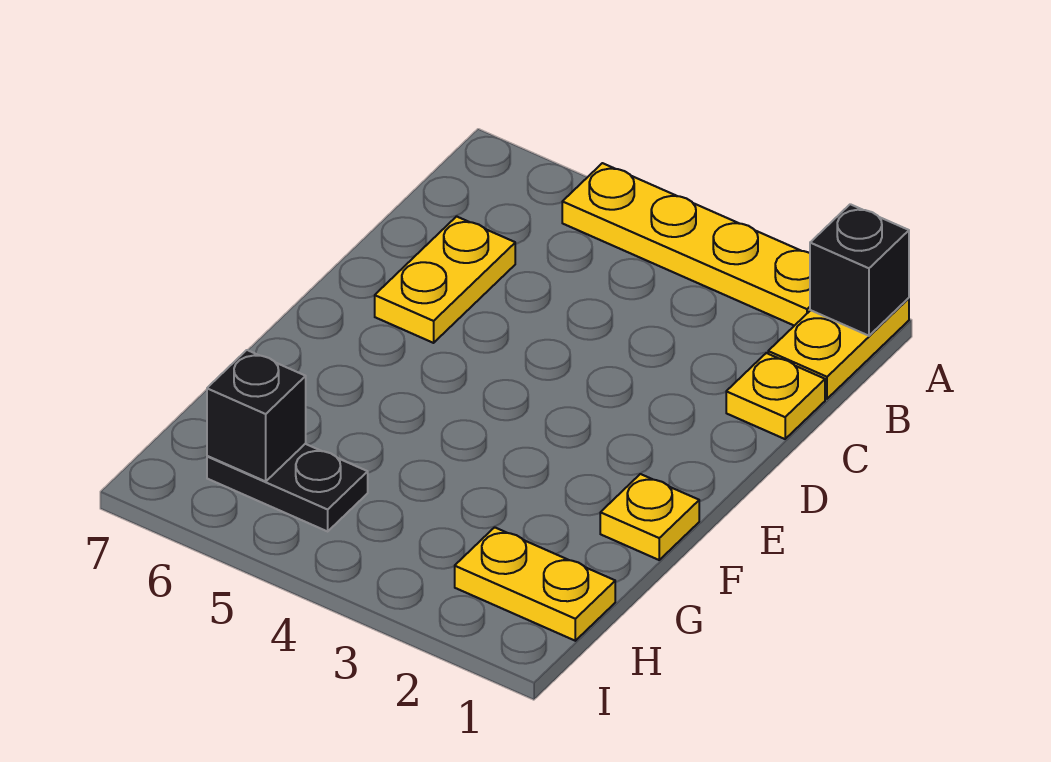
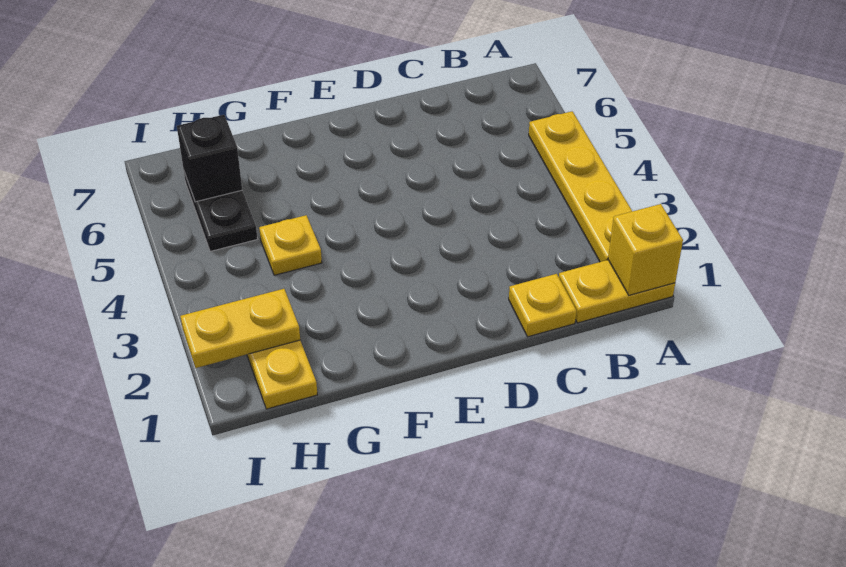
black brick A1 level 2 -> yellow brick A1 level 2
yellow plate C6:D6 level 1 -> yellow plate H2:I2 level 2
yellow plate F1 level 1 -> yellow plate G4 level 1

